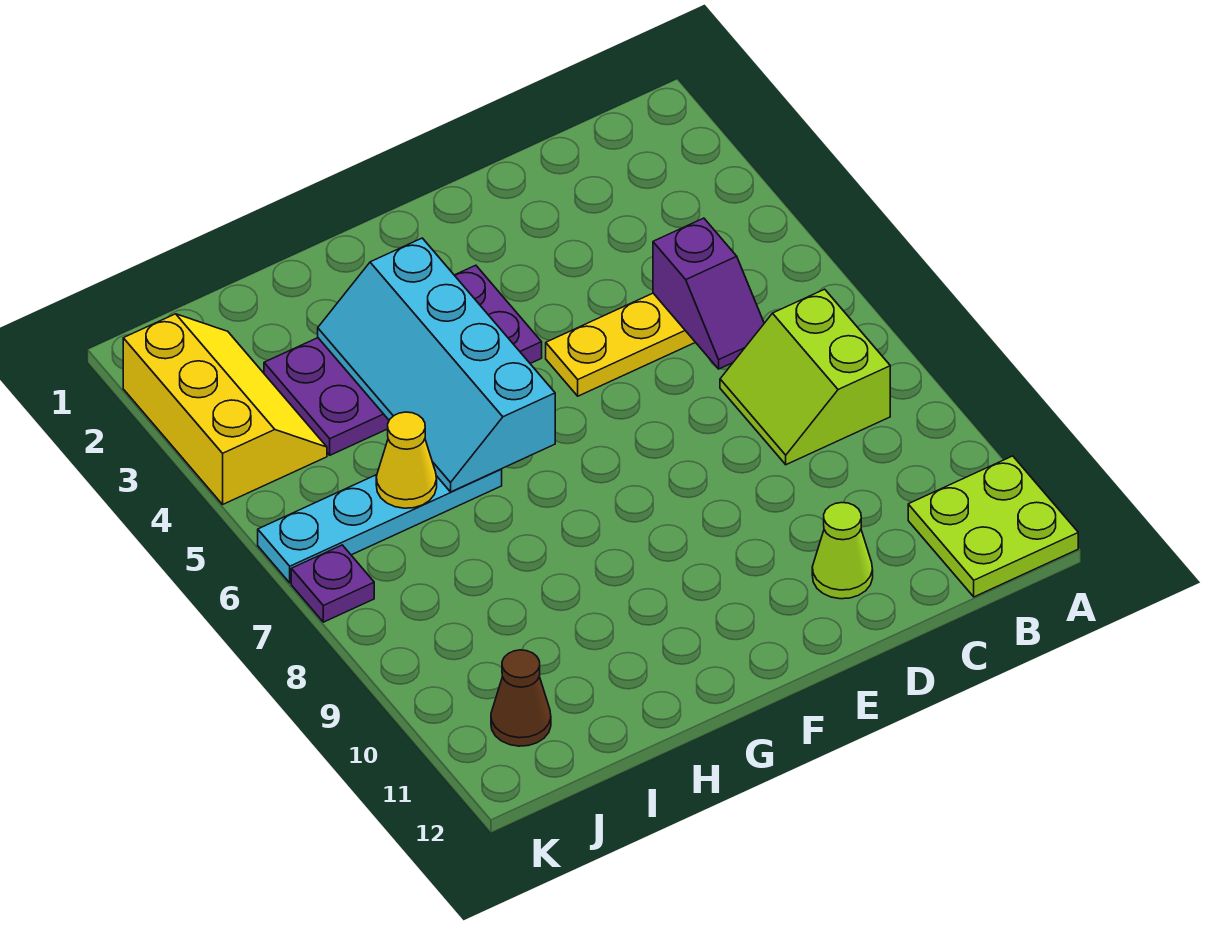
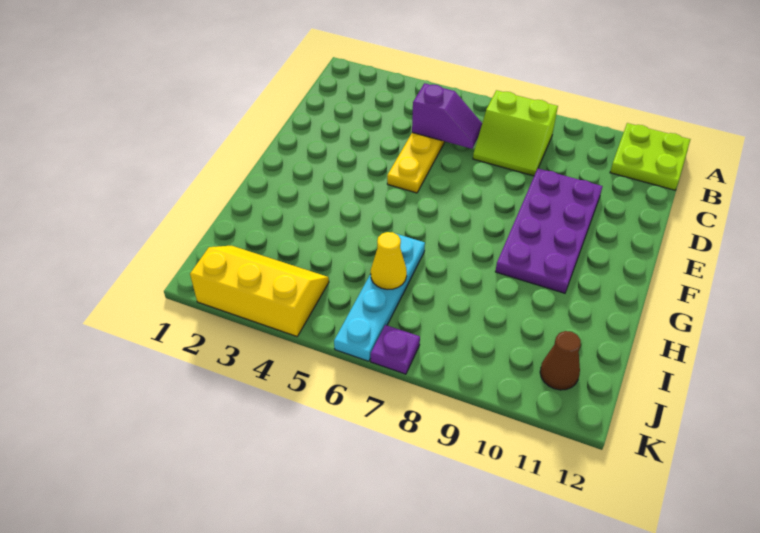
lime cone D11 level 1 -> none
purple plate F3:I4 level 1 -> purple plate D9:G10 level 1
cyan slope G3:H6 level 2 top G -> none

